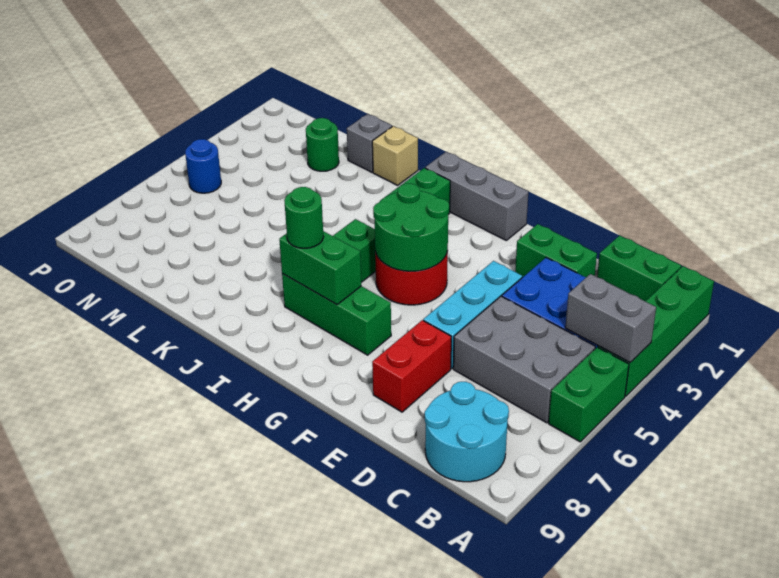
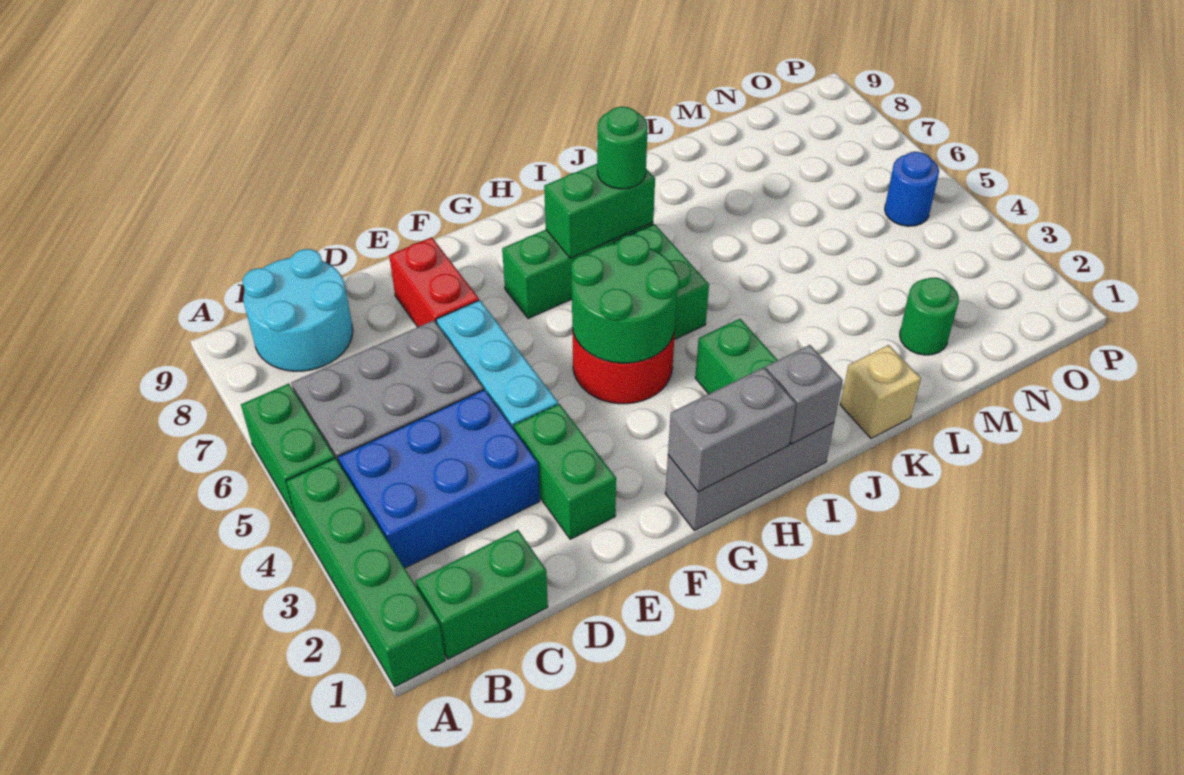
grey brick A4:B4 level 2 -> grey brick G1:H1 level 2
green brick D2:E2 level 1 -> green brick E2:E3 level 1
grey brick L1 level 1 -> grey brick I1 level 2

